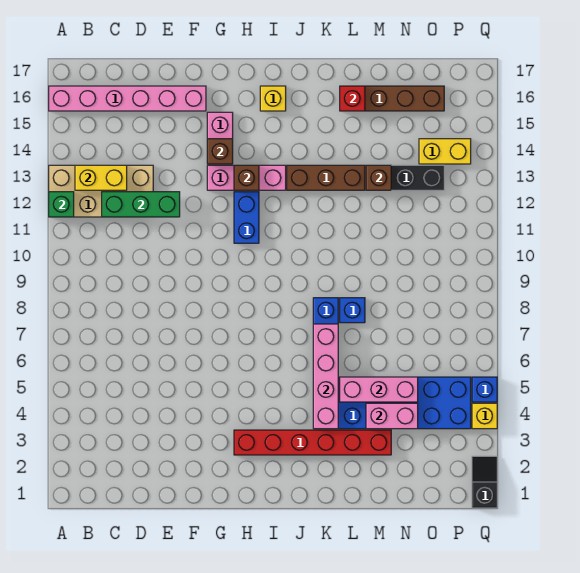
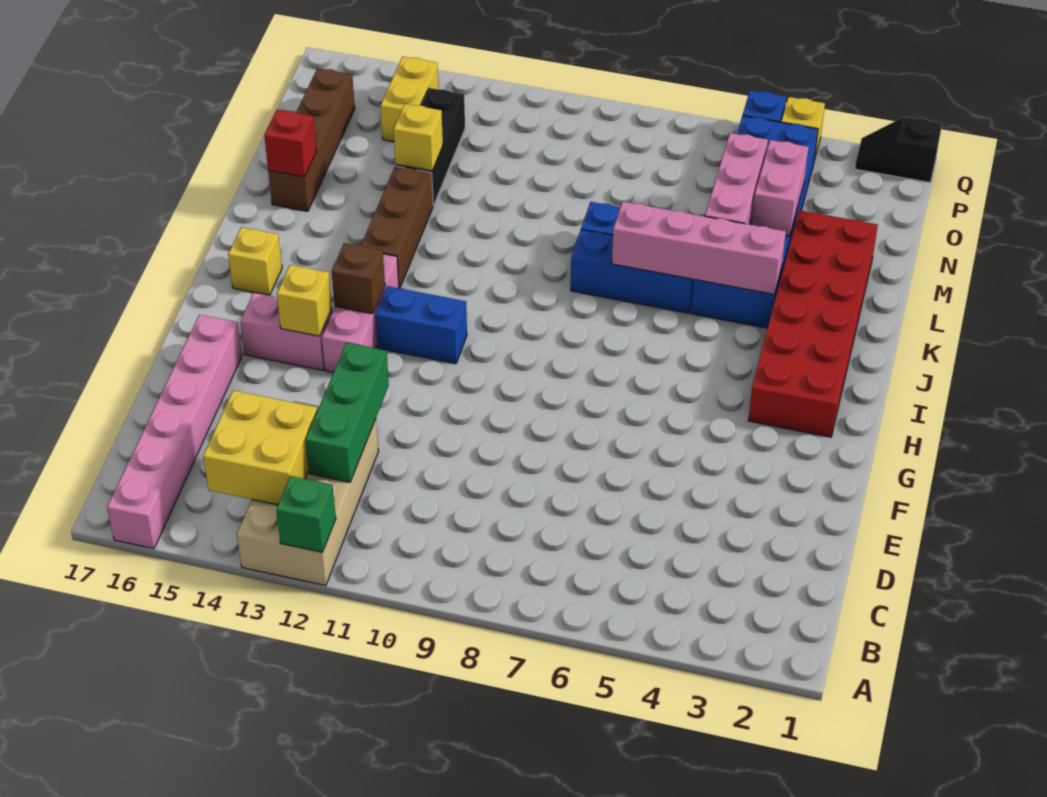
yellow brick B13:C13 level 2 -> yellow brick B13:C14 level 2
brown brick G14 level 2 -> yellow brick G14 level 2
red brick H3:M3 level 1 -> red brick H2:M3 level 1
brown brick M13 level 2 -> yellow brick M13 level 2

